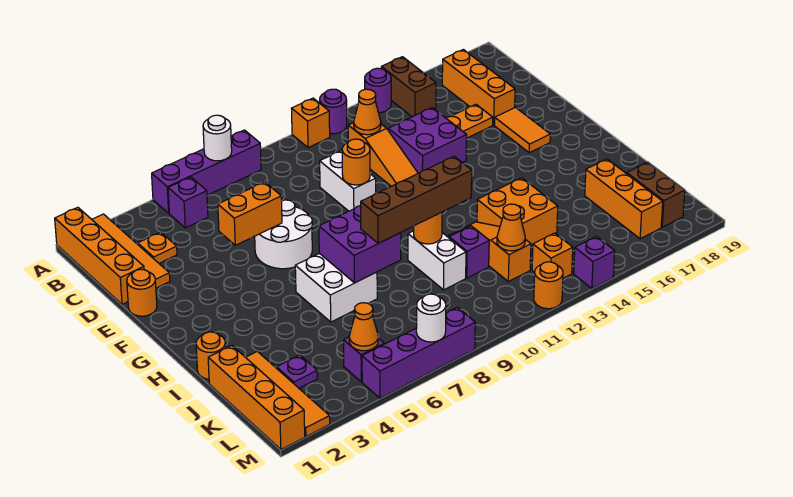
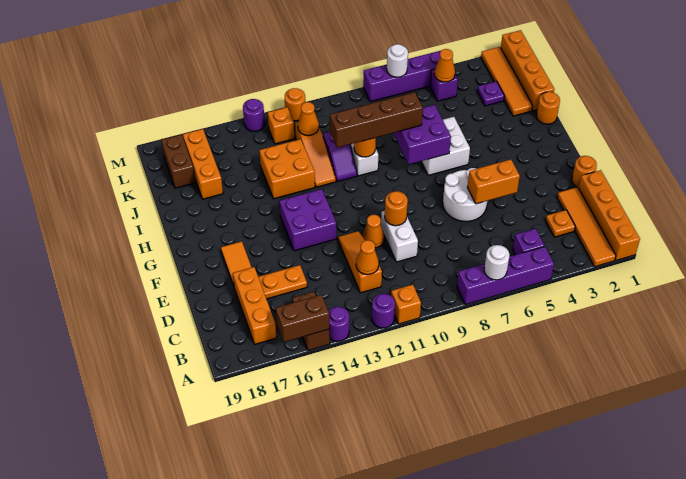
none -> brown brick A15:A16 level 2
purple brick D13:E14 level 1 -> purple brick F13:G14 level 1
none -> orange cone E11 level 1
purple brick M14 level 1 -> purple round brick M14 level 1

